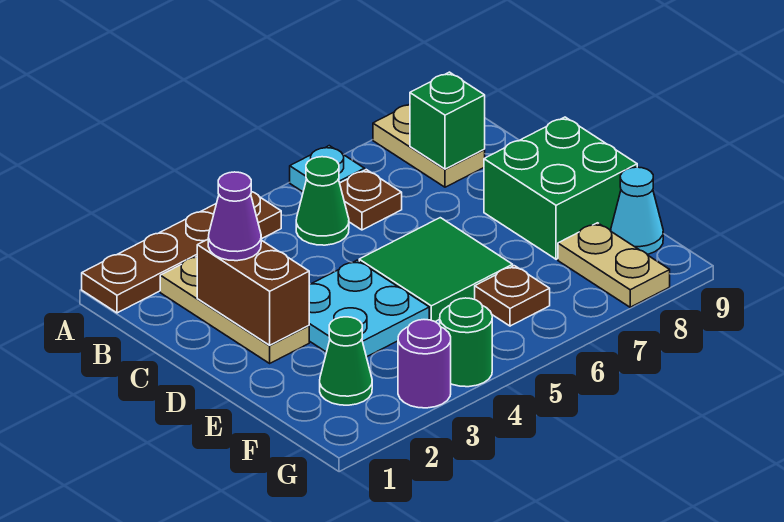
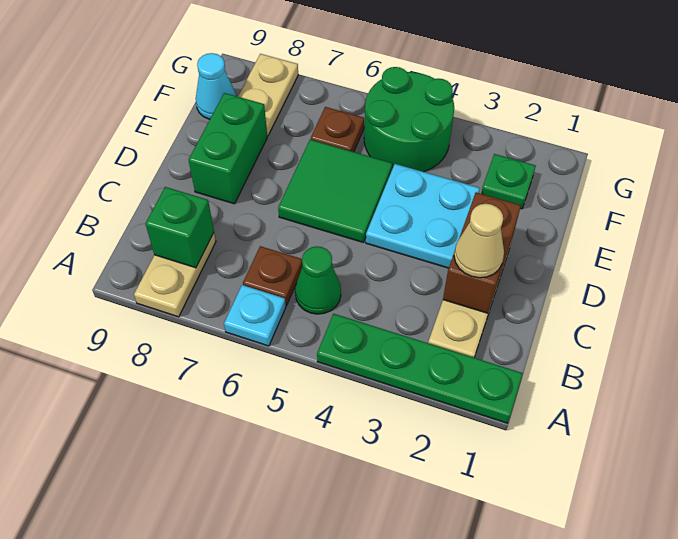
brown plate A1:A4 level 1 -> green plate A1:A4 level 1
purple cone C2 level 3 -> tan cone C2 level 3
green brick D8:E9 level 1 -> green brick D8:E8 level 1
green cone F2 level 1 -> green plate F2 level 1
purple round brick G3 level 1 -> none
green round brick G4 level 1 -> green round brick F4:G5 level 1

